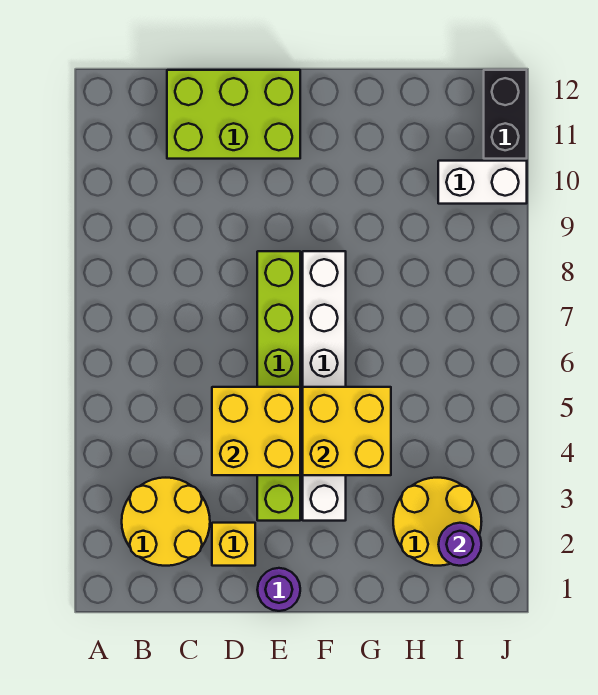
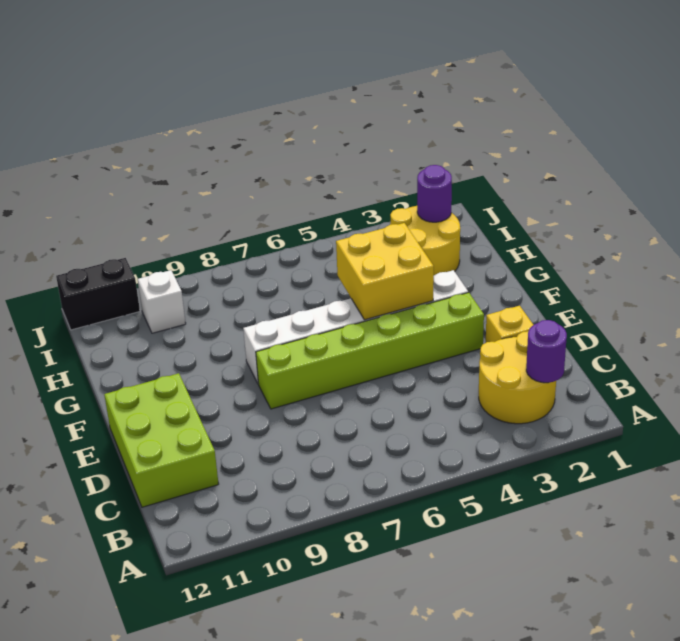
yellow brick D4:E5 level 2 -> none
purple round brick E1 level 1 -> purple round brick B2 level 2
white brick I10:J10 level 1 -> white brick I10 level 1

